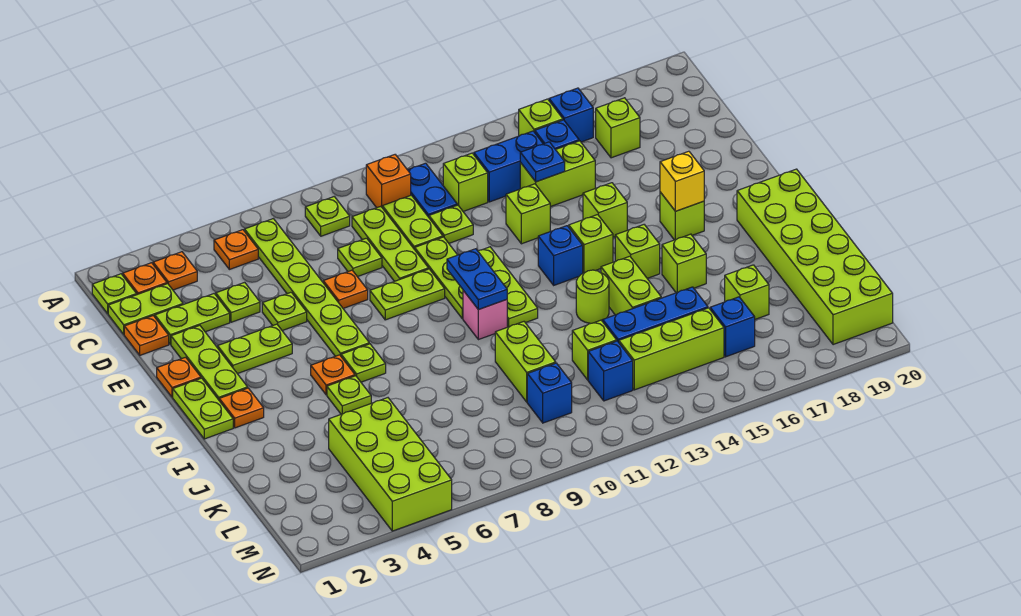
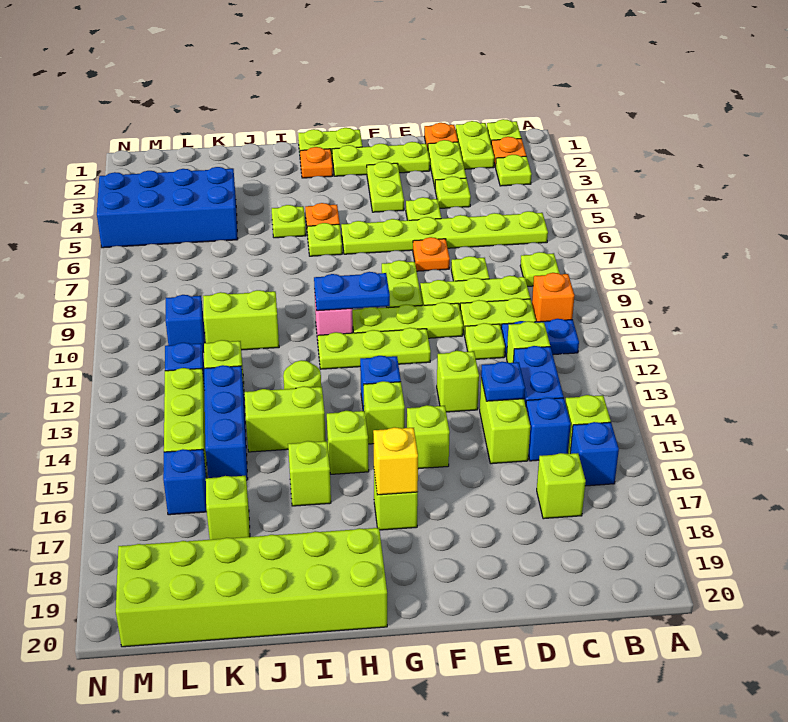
orange plate B3 level 1 -> lime plate B3 level 1
orange plate B5 level 1 -> none
orange plate F1 level 1 -> none
lime brick K4:N5 level 1 -> blue brick K4:N5 level 1

